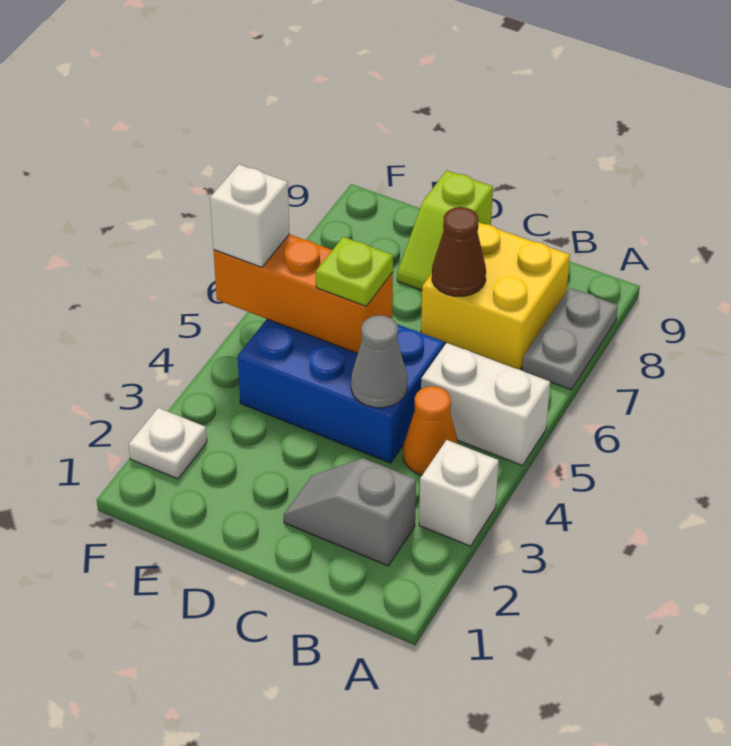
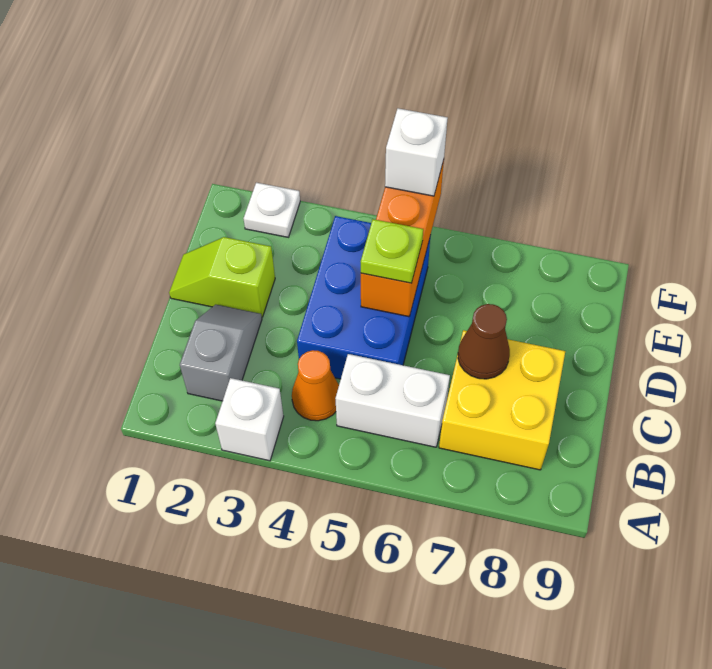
white brick A5:B5 level 1 -> white brick B5:B6 level 1
grey plate A7:A8 level 1 -> none
grey cone C4 level 2 -> none
lime slope D8:D9 level 1 top 9 -> lime slope D1:D2 level 1 top 2

